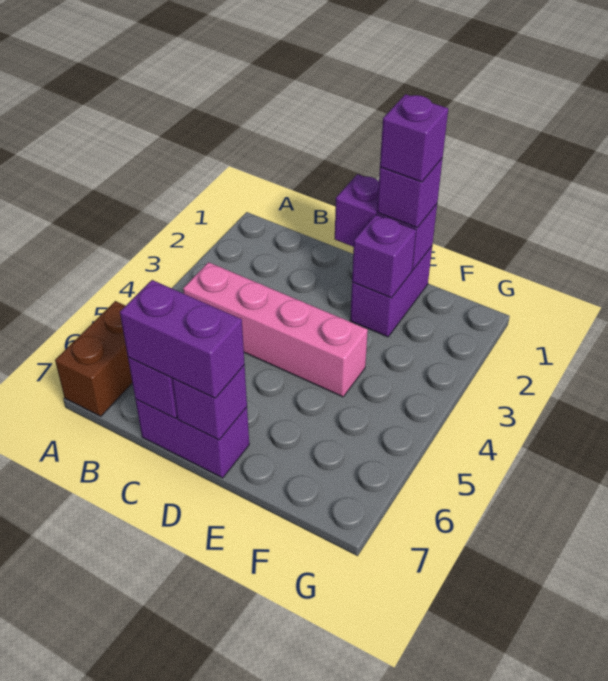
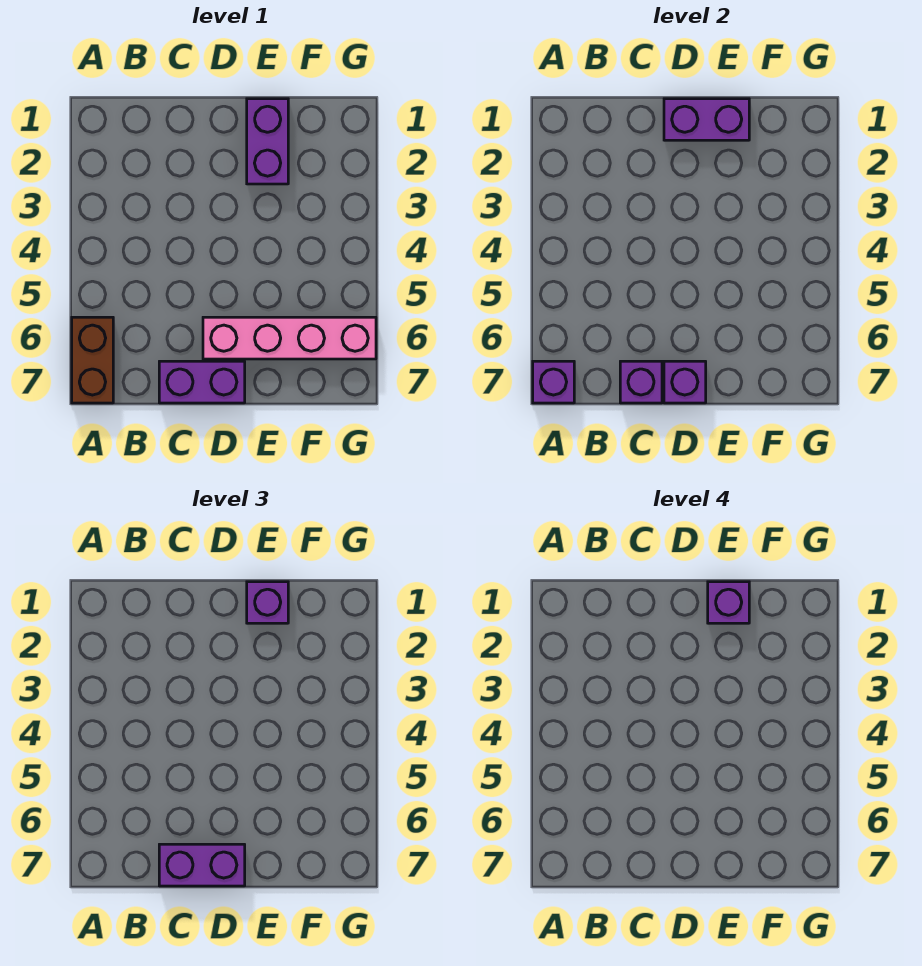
pink brick B4:E4 level 1 -> pink brick D6:G6 level 1
purple brick E2 level 2 -> purple brick A7 level 2

